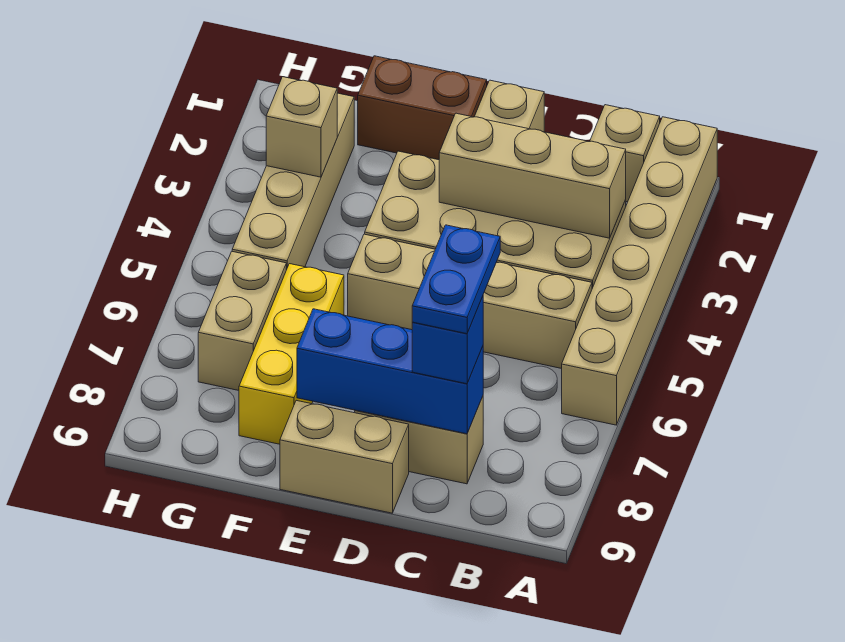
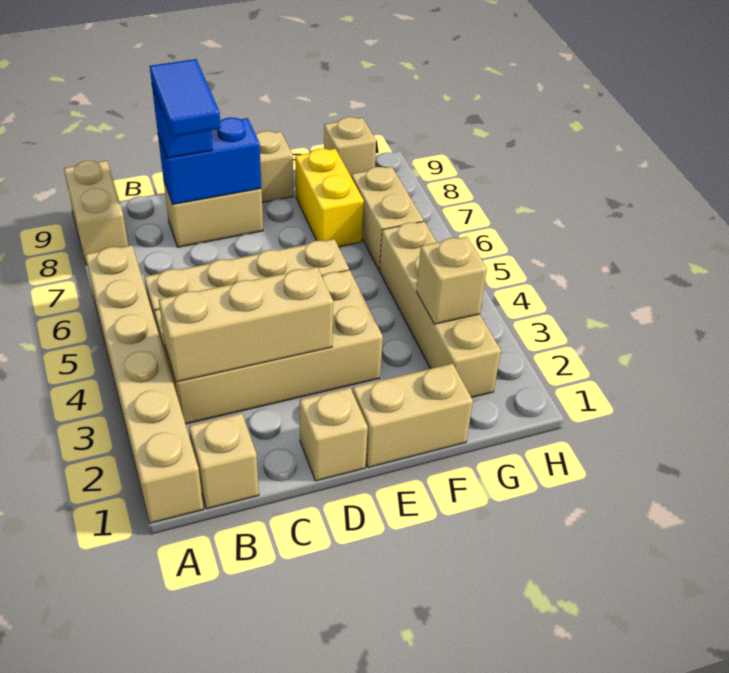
none -> tan brick A8:A9 level 1
blue plate C7:C8 level 4 -> blue tile C7:C8 level 4
blue brick C8:E8 level 2 -> blue brick C8:D8 level 2
brown brick E1:F1 level 1 -> tan brick E1:F1 level 1
yellow brick F6:F8 level 1 -> yellow brick F7:F8 level 1
none -> tan brick G9 level 1

